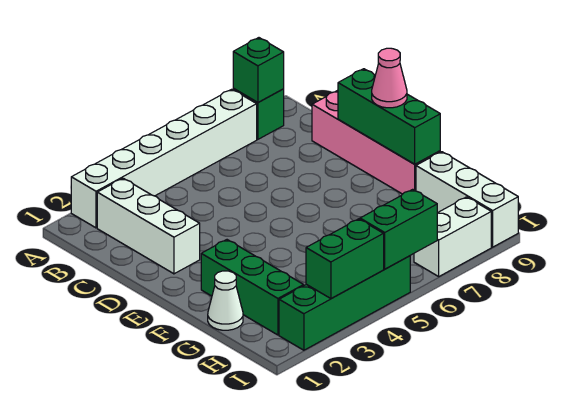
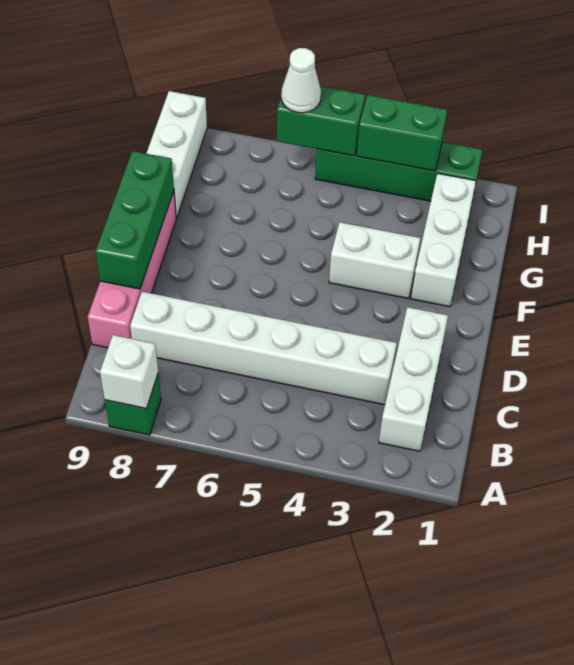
white brick A2:A7 level 1 -> white brick C3:C8 level 1
green brick A8 level 2 -> white brick A8 level 2
pink cone E9 level 3 -> none
green brick F2:H2 level 1 -> white brick F2:H2 level 1
white cone G1 level 1 -> white cone I6 level 3
white brick I7:I8 level 1 -> white brick F3:F4 level 1

